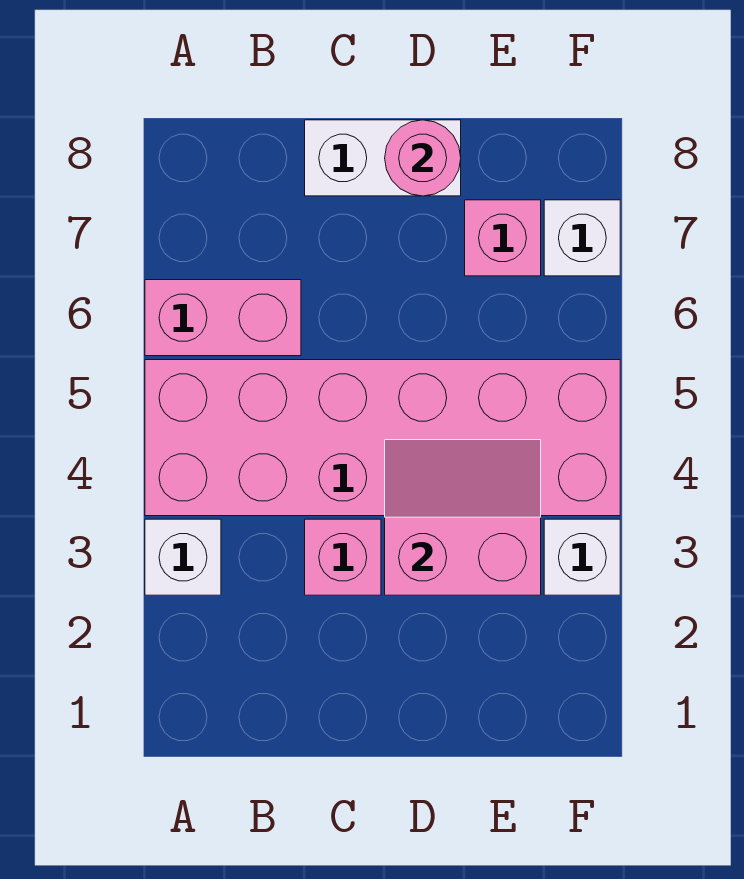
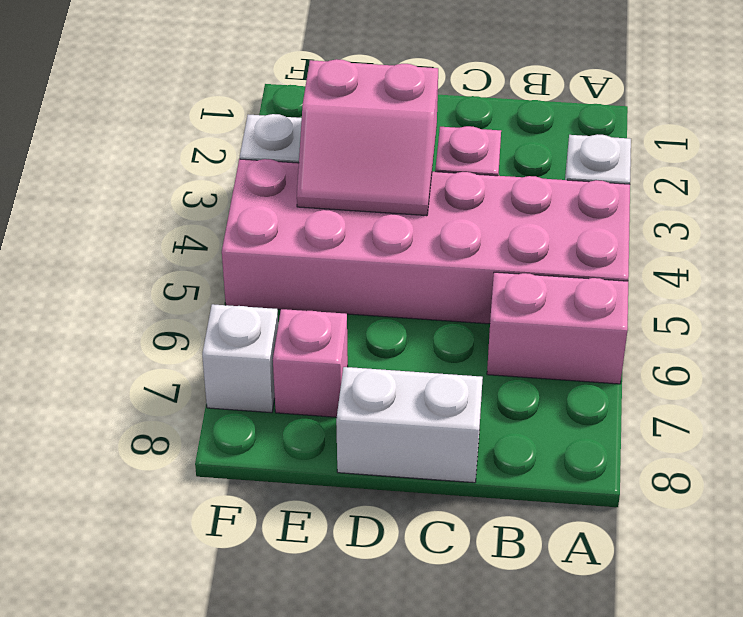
pink round brick D8 level 2 -> none

